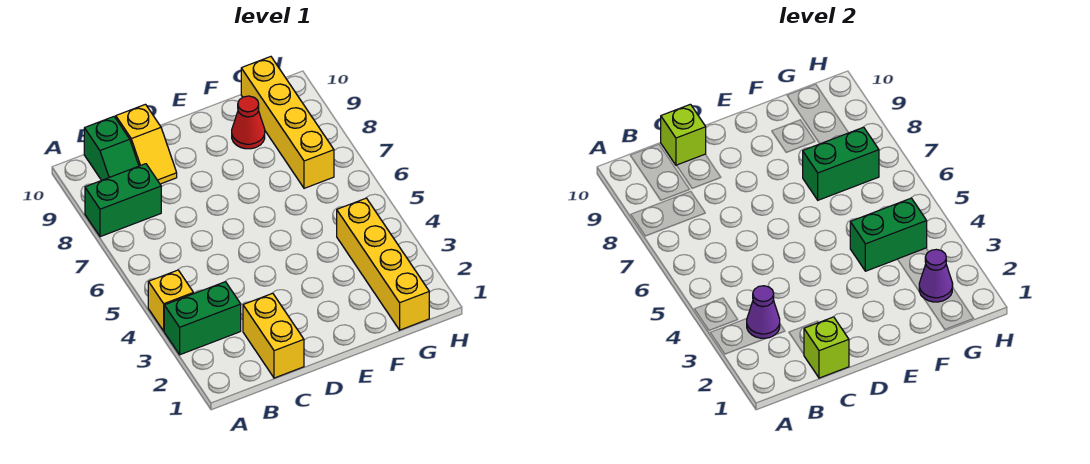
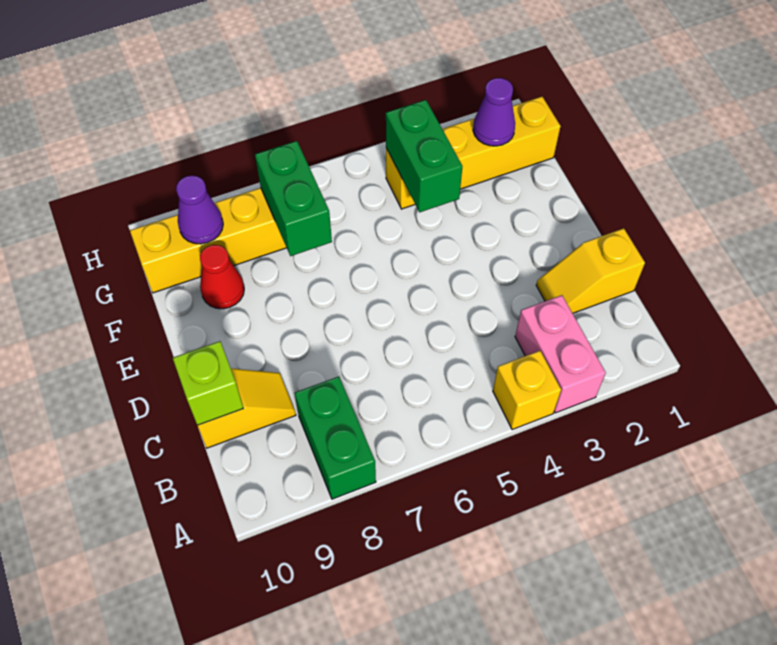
green brick A3:B3 level 1 -> pink brick A3:B3 level 1
purple cone B3 level 2 -> purple cone G9 level 2
green slope B9:B10 level 1 top 10 -> none
yellow brick C1:C2 level 1 -> yellow slope C1:C2 level 1 top 1
lime brick C1 level 2 -> none

